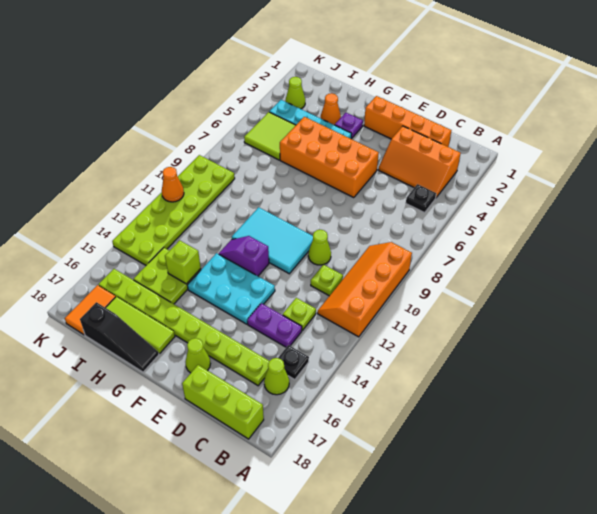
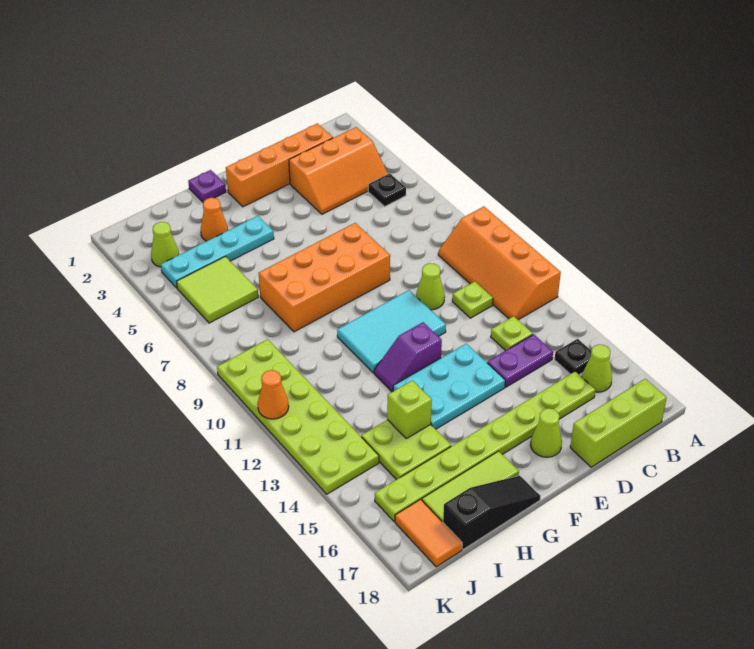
orange brick E5:H6 level 1 -> orange brick E7:H8 level 1
purple plate G3 level 1 -> purple plate G1 level 1

